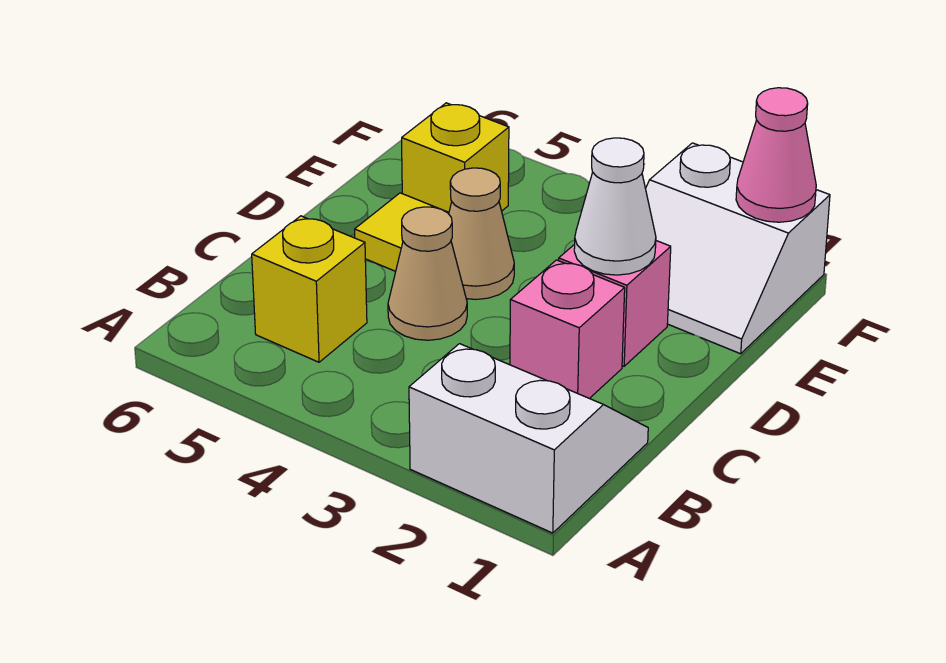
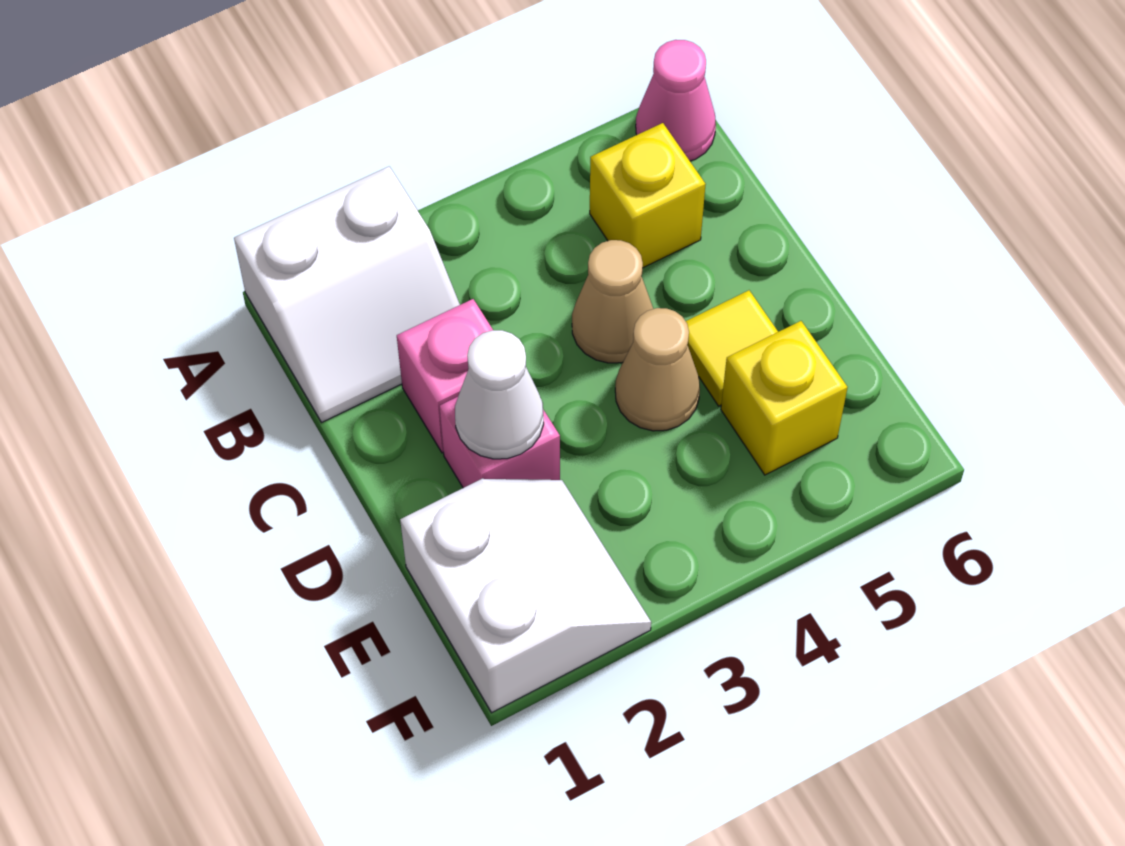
white slope E1:F2 level 1 top F -> white slope E1:F2 level 1 top 1
pink cone F1 level 2 -> pink cone A6 level 1

